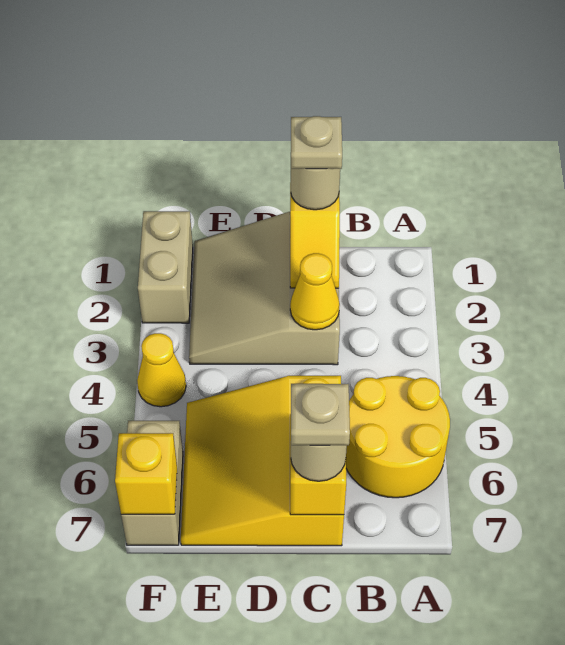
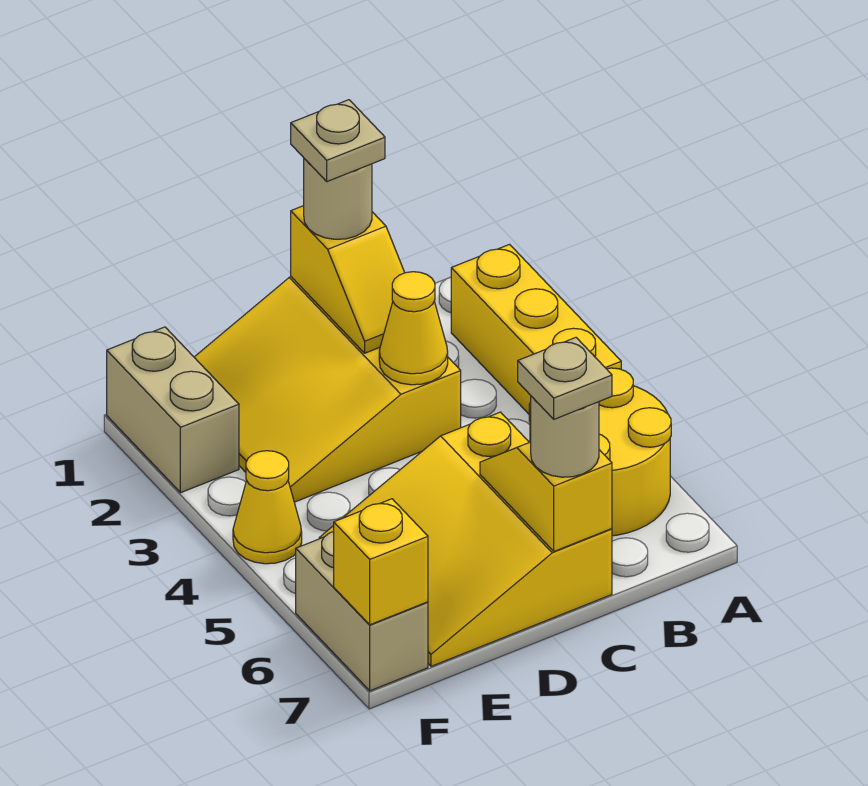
none -> yellow brick A2:A4 level 1
tan slope C1:E3 level 1 top C -> yellow slope C1:E3 level 1 top C

